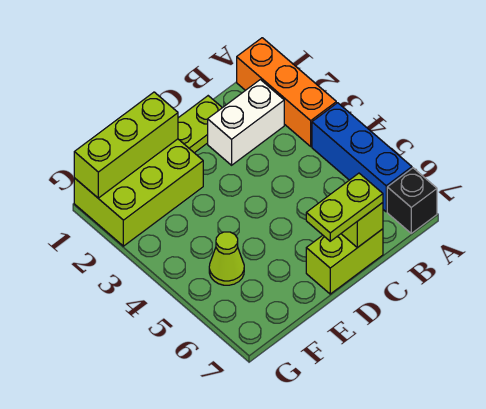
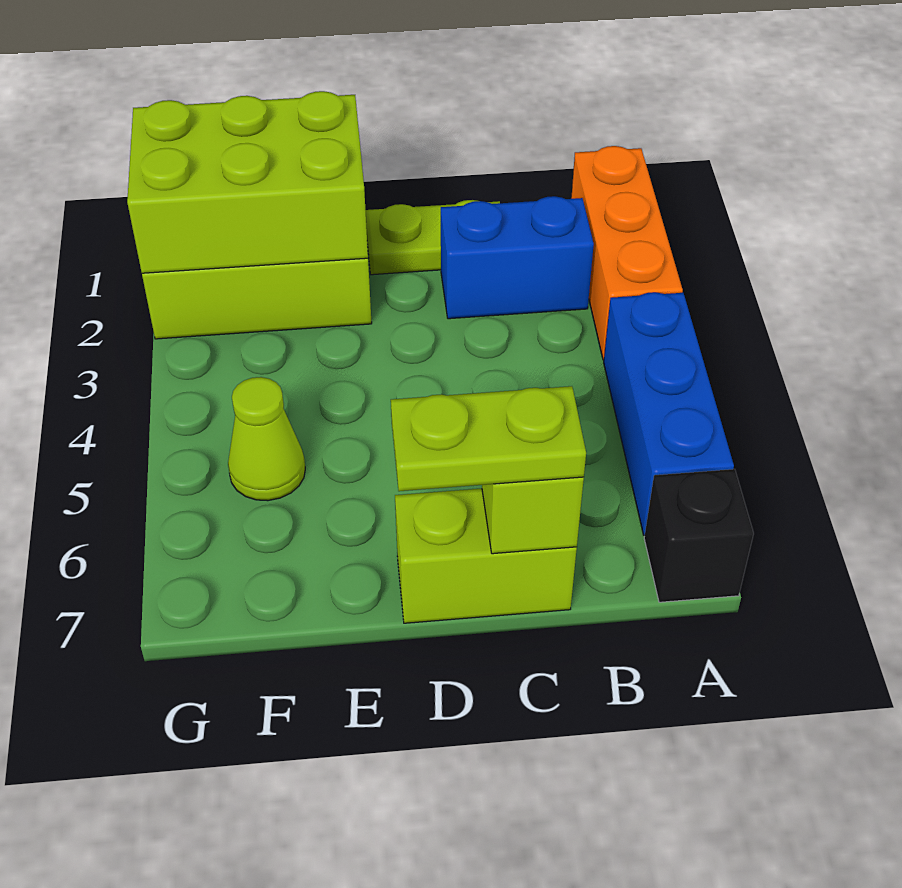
white brick B2:C2 level 1 -> blue brick B2:C2 level 1
lime brick E1:G1 level 2 -> lime brick E1:G2 level 2

